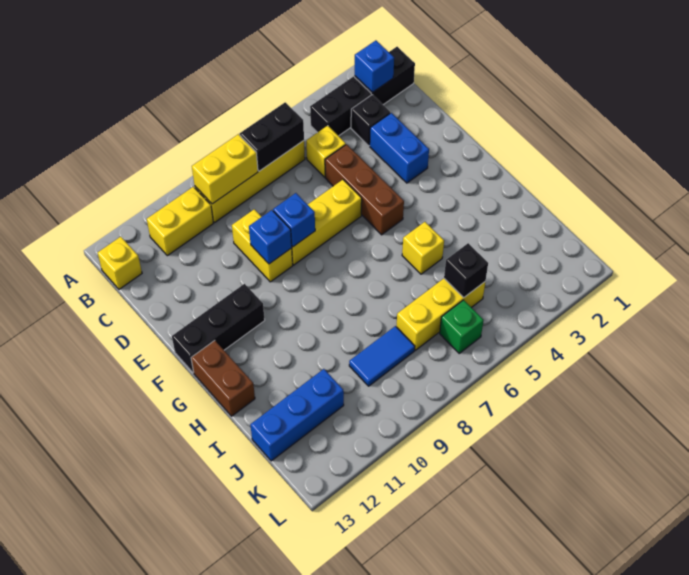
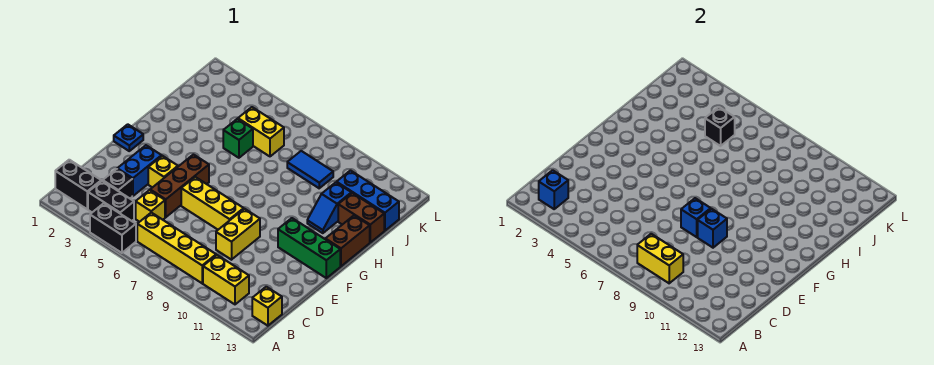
black brick B6:B7 level 2 -> black brick A4:A5 level 1
none -> blue plate F1 level 1
black brick F11:F13 level 1 -> green brick F11:F13 level 1
yellow brick H5 level 1 -> yellow brick E4 level 1
none -> blue slope H11:I11 level 1 top I
none -> brown brick I12:I13 level 1
yellow brick J5:J7 level 1 -> yellow brick J5:J6 level 1
green brick K6 level 1 -> green brick I5 level 1

